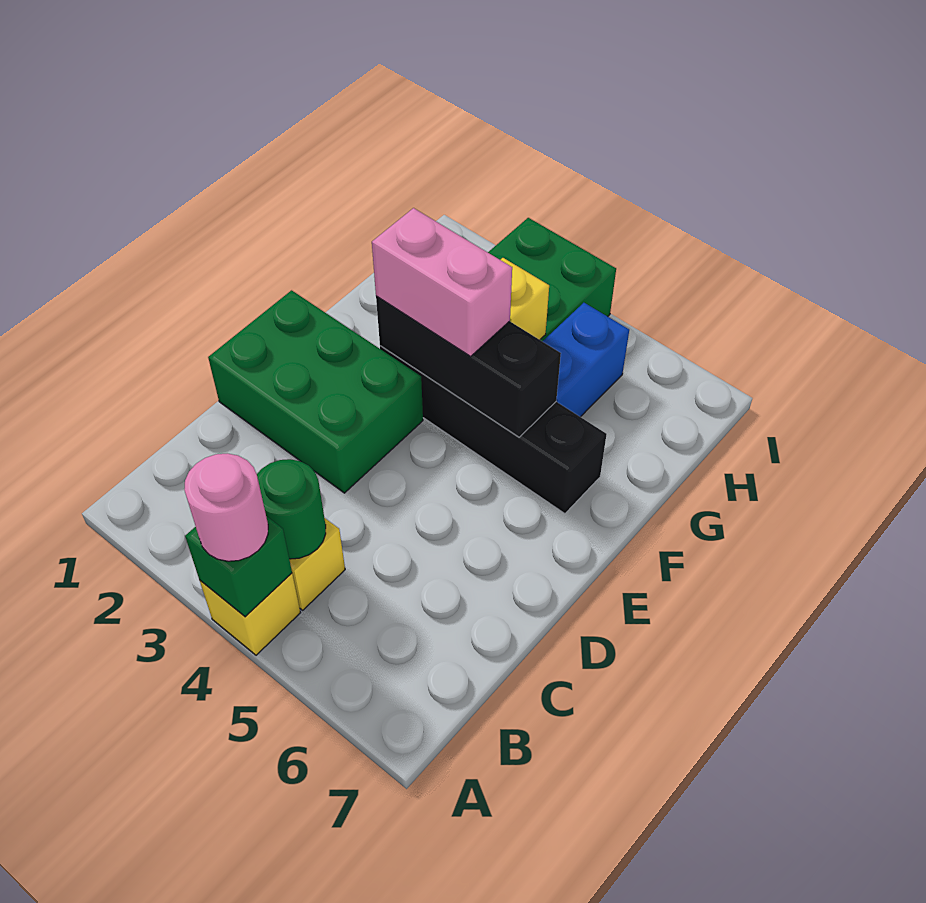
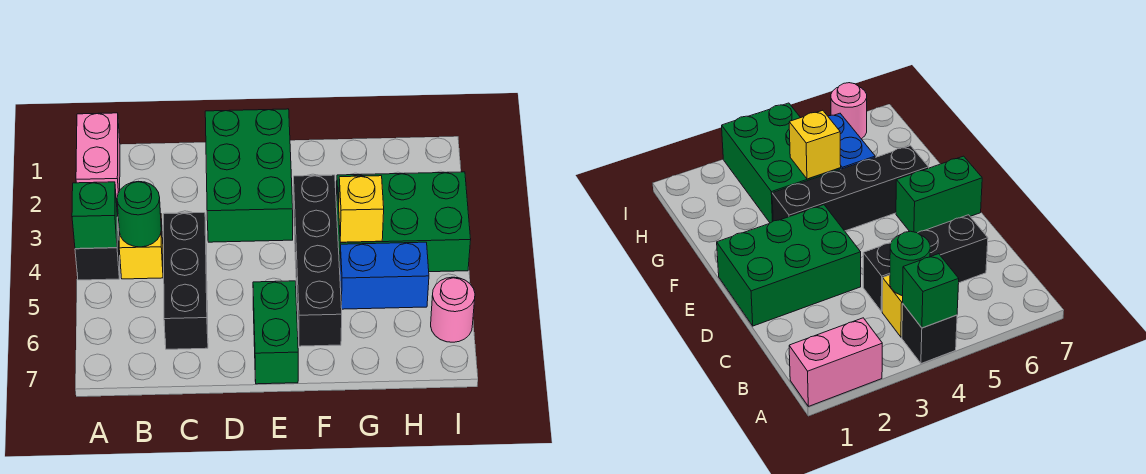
yellow brick A4 level 1 -> black brick A4 level 1
pink round brick A4 level 3 -> pink round brick I6 level 1
none -> green brick E6:E7 level 1
black brick F3:F5 level 2 -> black brick C4:C6 level 1
pink brick F3:F4 level 3 -> pink brick A1:A2 level 1

